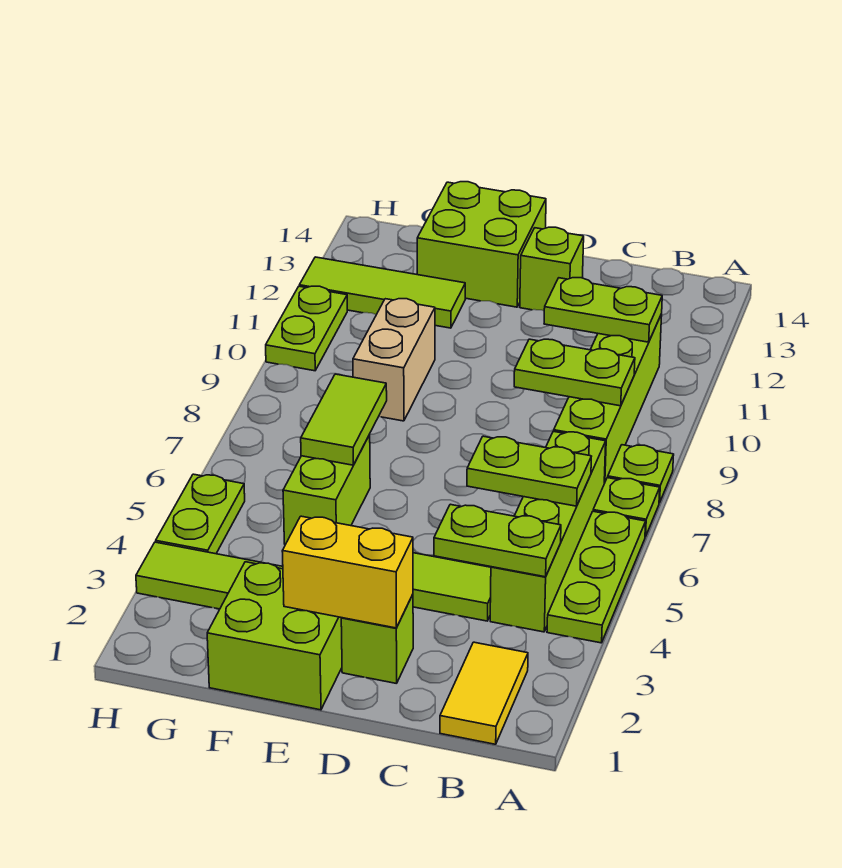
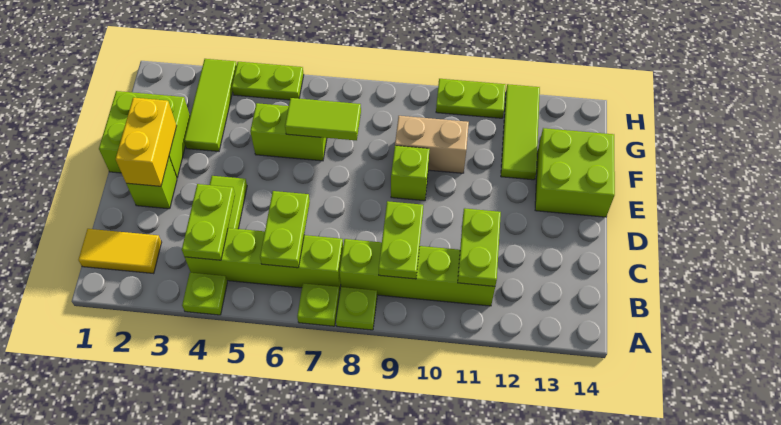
lime plate A4:A6 level 1 -> lime plate A4 level 1
lime brick D13 level 1 -> lime brick E9 level 1

